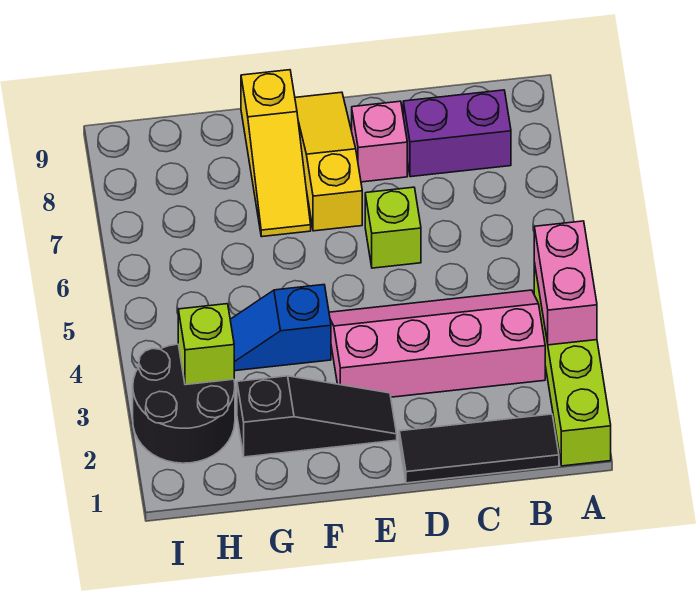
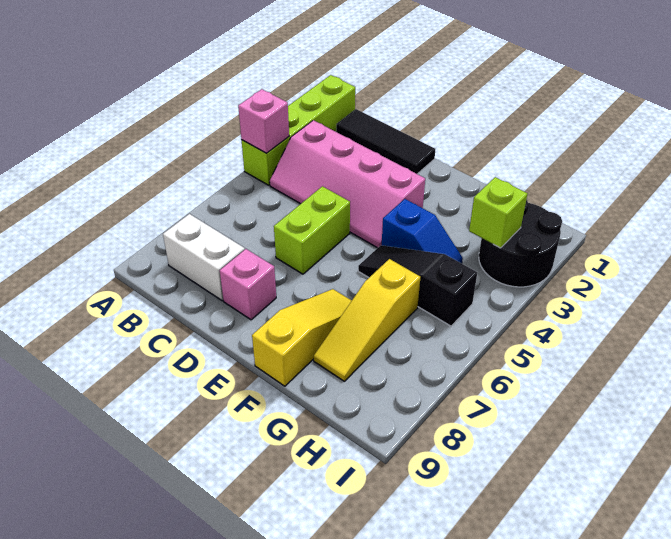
pink brick A3:A4 level 2 -> pink brick A4 level 2
purple brick B8:C8 level 1 -> white brick B8:C8 level 1
lime brick D6 level 1 -> lime brick D5:D6 level 1
black slope E2:G2 level 1 top G -> black slope F5:H5 level 1 top H
yellow slope E7:E9 level 1 top 7 -> yellow slope G6:G8 level 1 top 6

